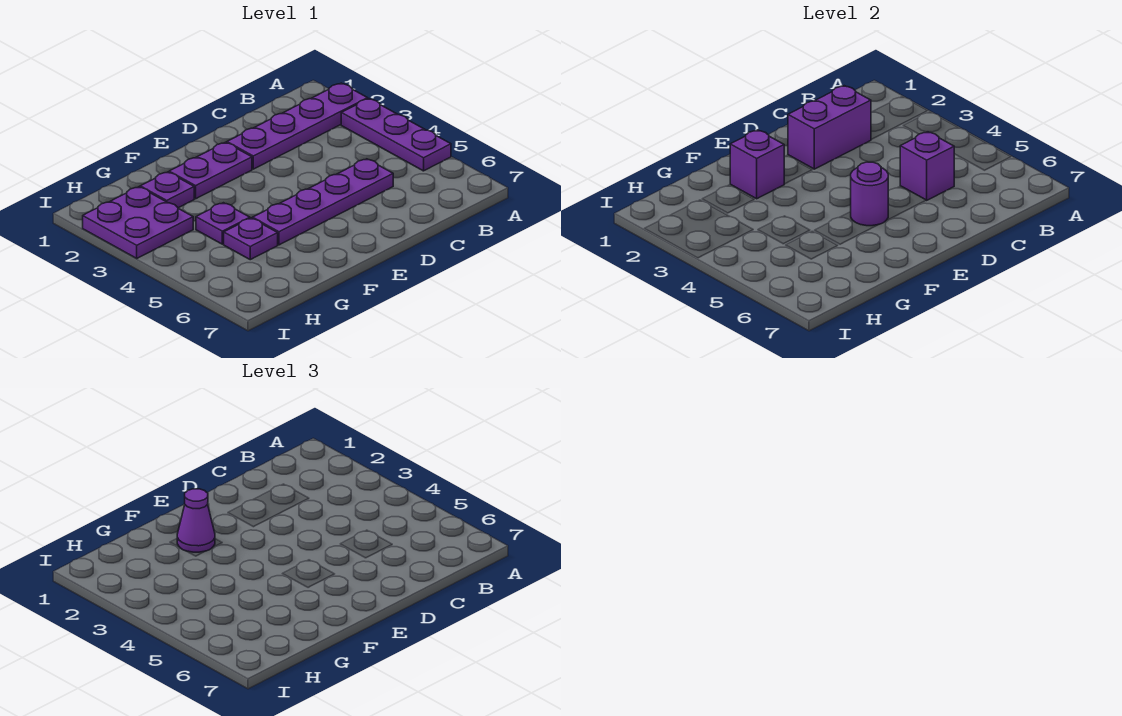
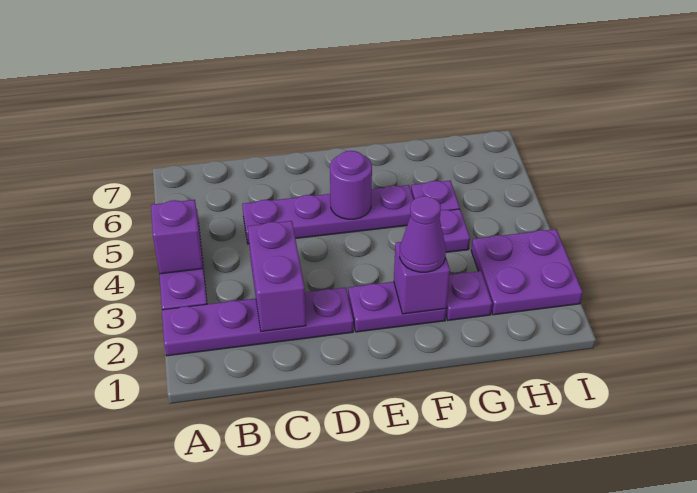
purple brick C2:D2 level 2 -> purple brick C2:C3 level 2
purple brick C5 level 2 -> purple brick A4 level 2

